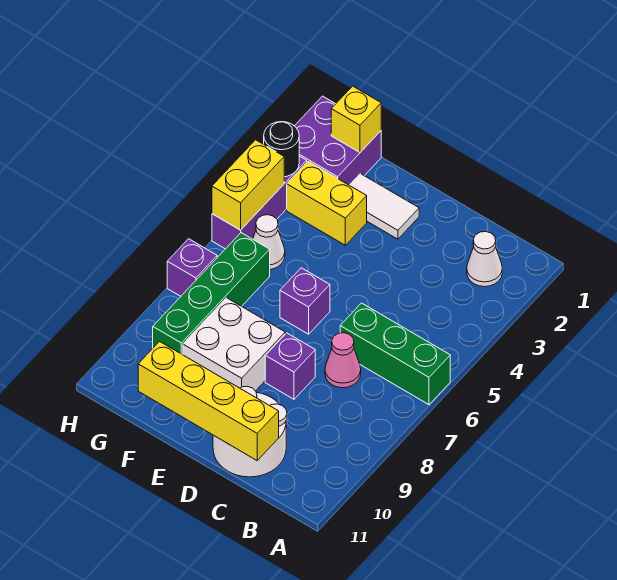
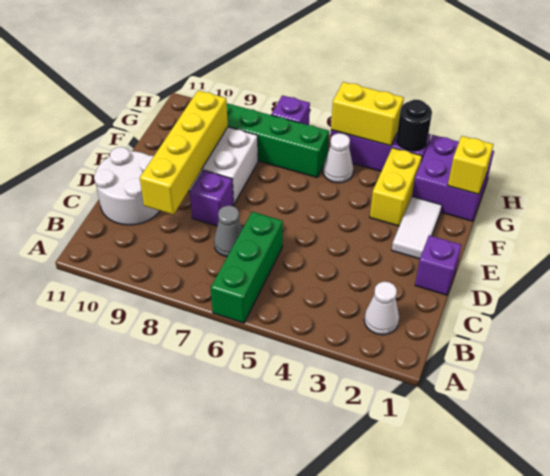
pink cone C7 level 1 -> grey cone C7 level 1
yellow brick C11:F11 level 2 -> yellow brick C9:F9 level 2
purple brick E6 level 1 -> purple brick D1 level 1

